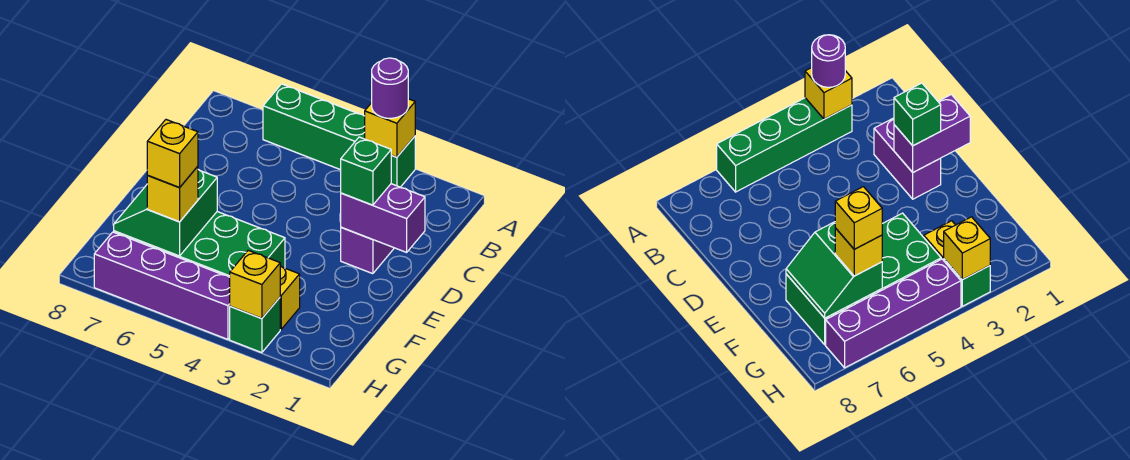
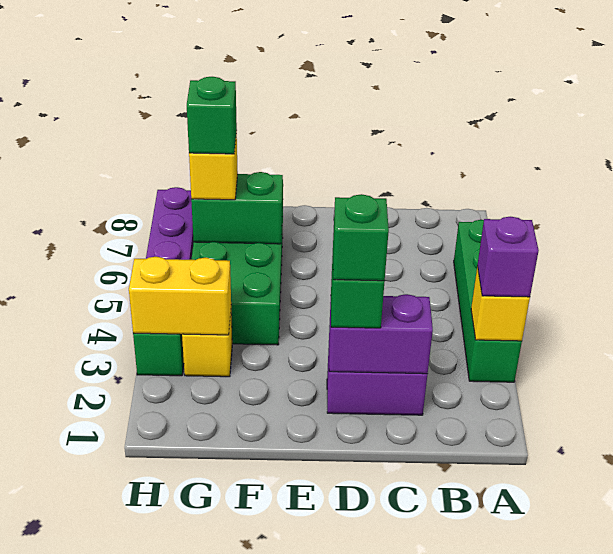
purple round brick A3 level 3 -> purple brick A3 level 3
purple brick D1:D2 level 2 -> purple brick C2:D2 level 2
none -> green brick D2 level 4
yellow brick G6 level 4 -> green brick G6 level 4
yellow brick H3 level 2 -> yellow brick G3:H3 level 2

